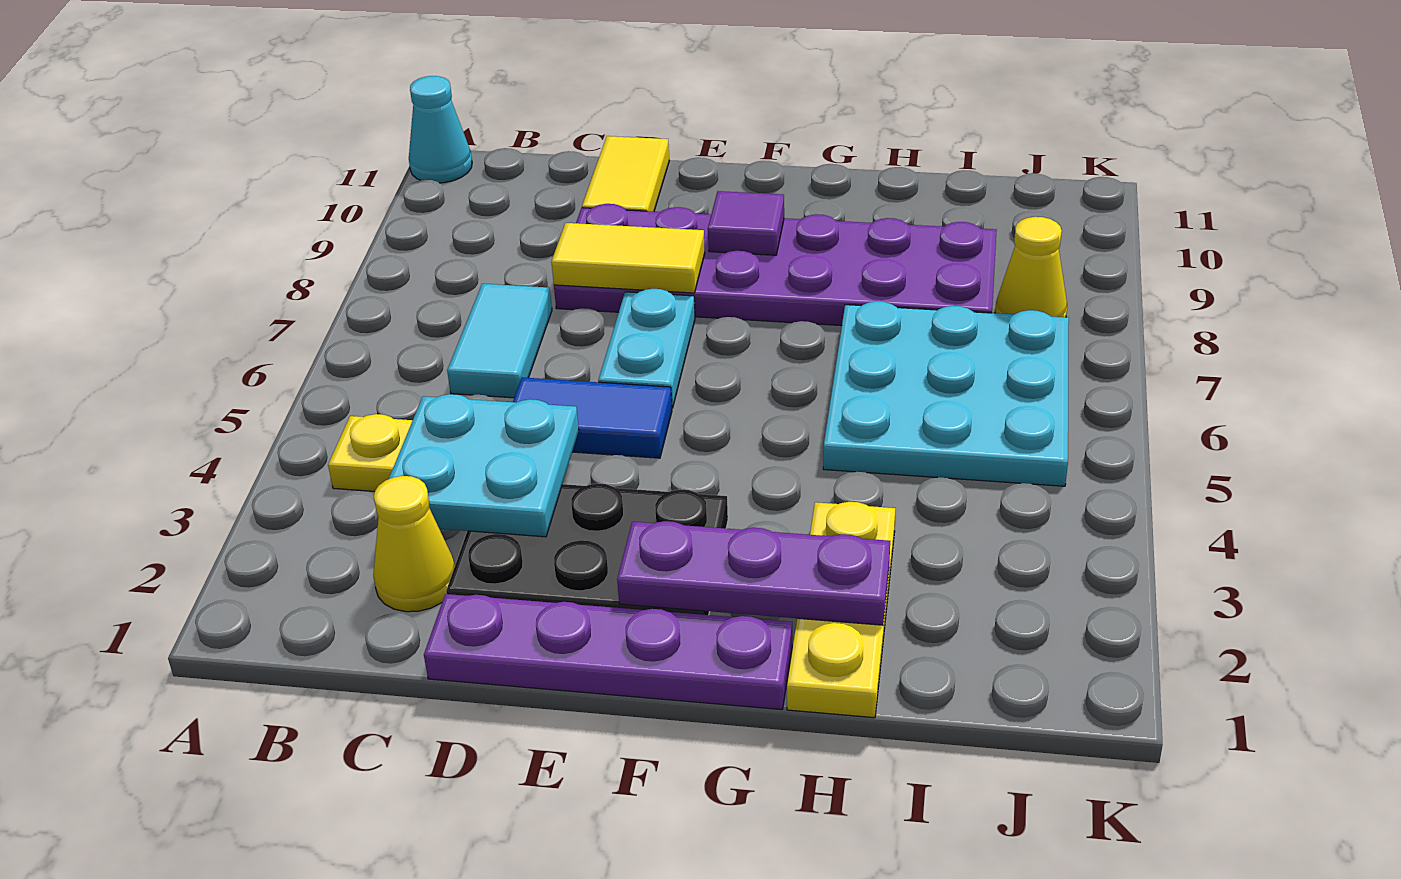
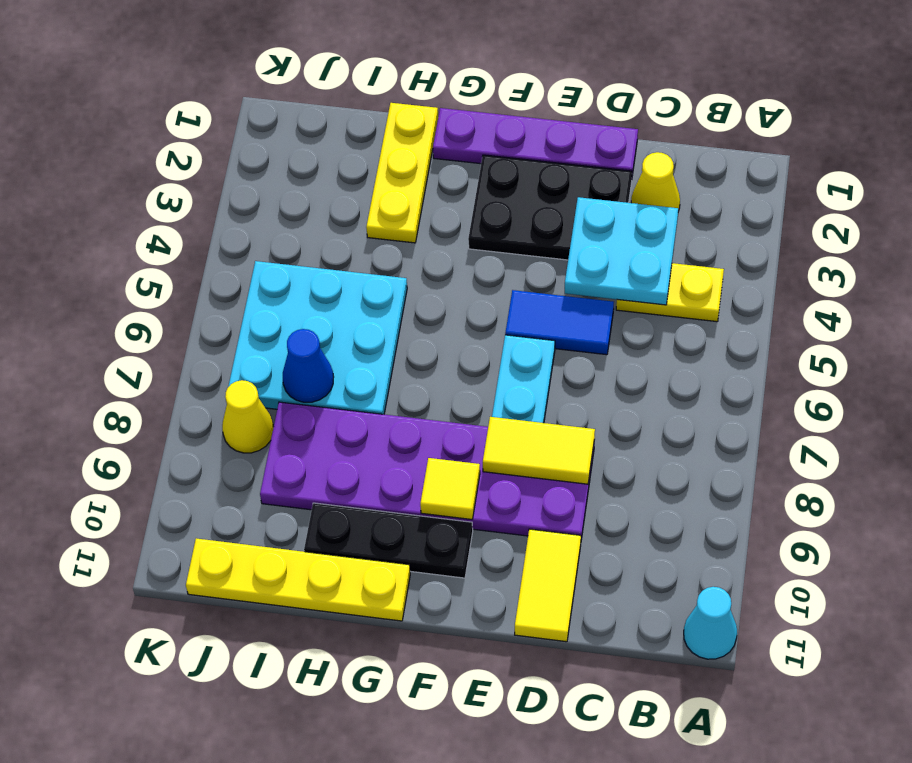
cyan tile C6:C7 level 1 -> none
purple plate F2:H2 level 2 -> none
purple tile F9 level 2 -> yellow tile F9 level 2
none -> black plate F10:H10 level 1
none -> yellow plate G11:J11 level 1
none -> blue cone I7 level 2

